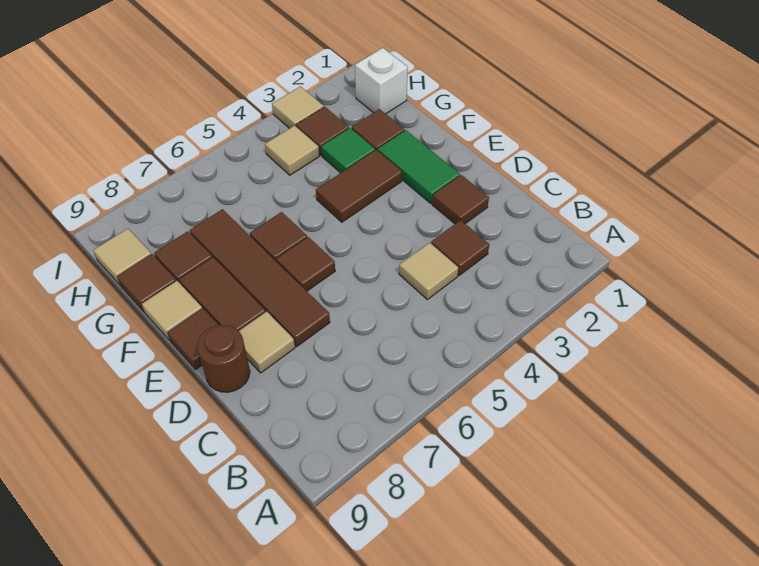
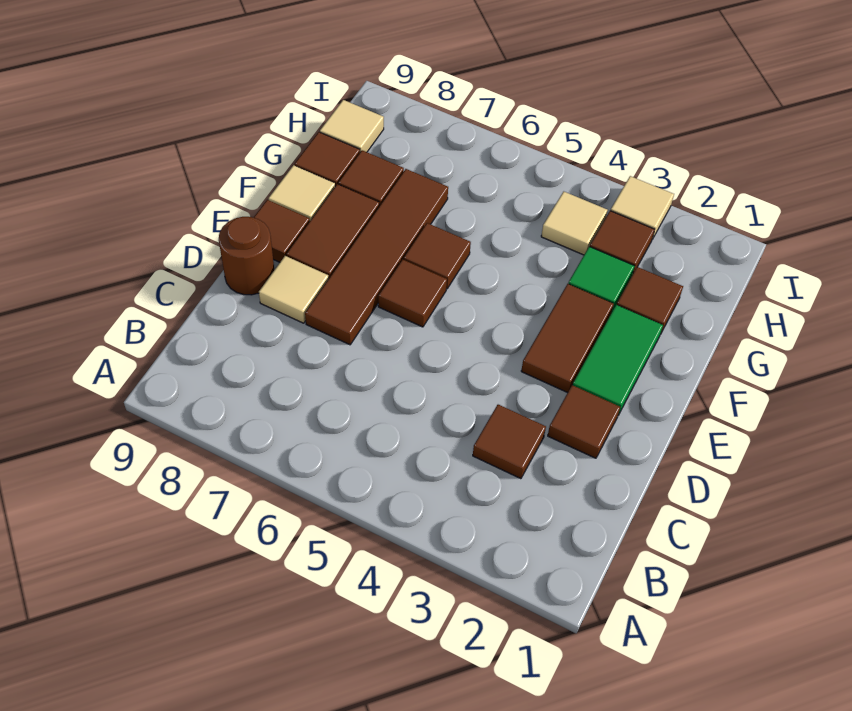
tan tile C4 level 1 -> none
brown tile F3:F4 level 1 -> brown tile E3:F3 level 1
white brick H1 level 1 -> none

